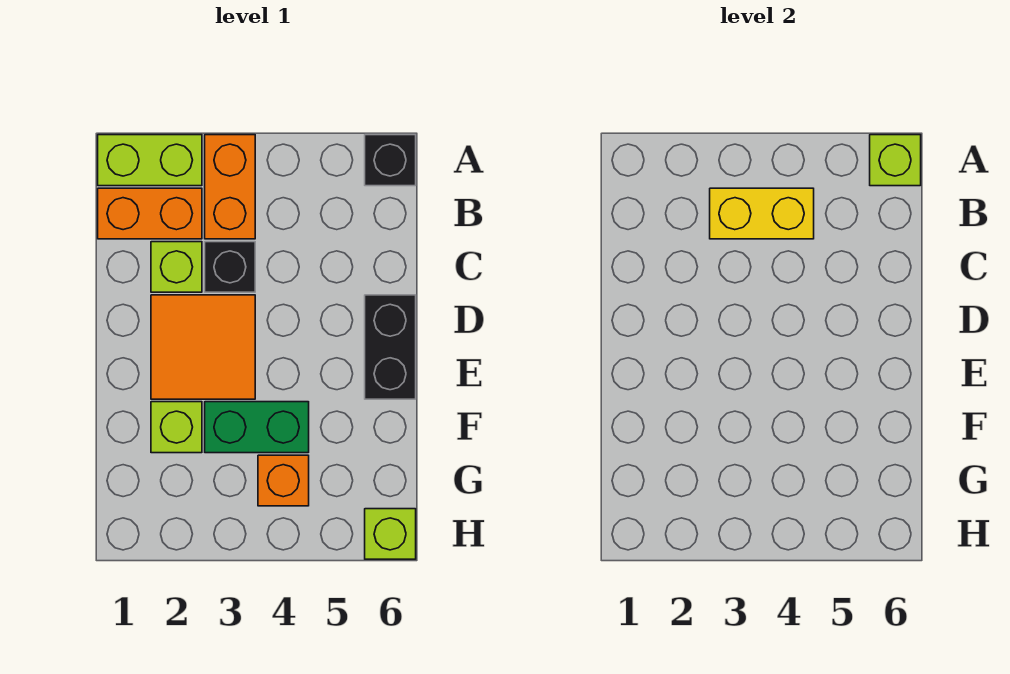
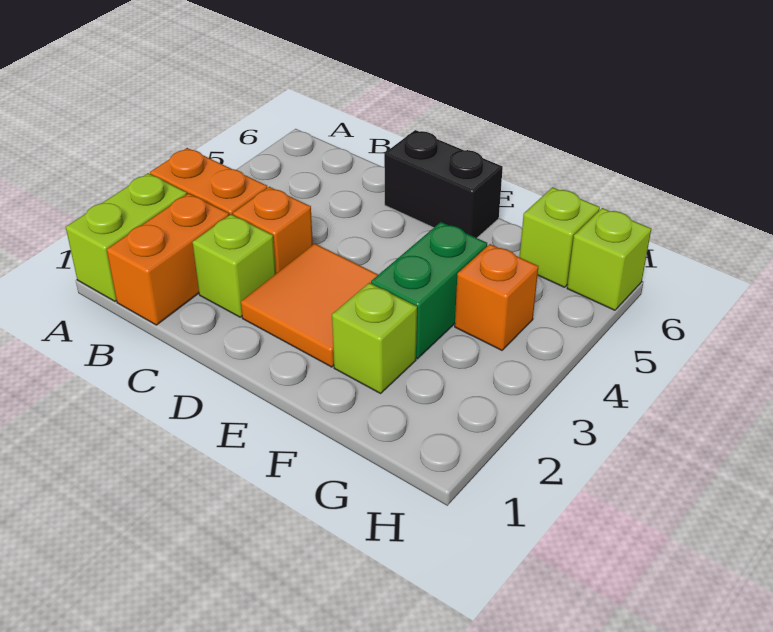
black brick A6 level 1 -> none
lime brick A6 level 2 -> lime brick G6 level 1
yellow brick B3:B4 level 2 -> none
black brick C3 level 1 -> orange brick C3 level 1

